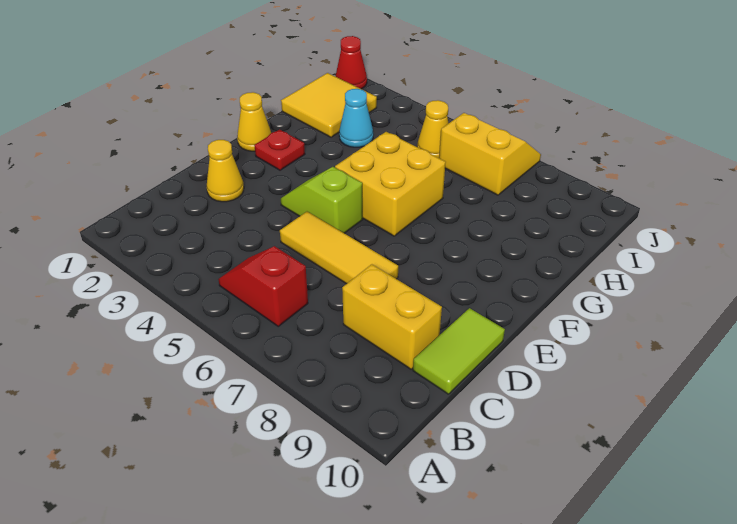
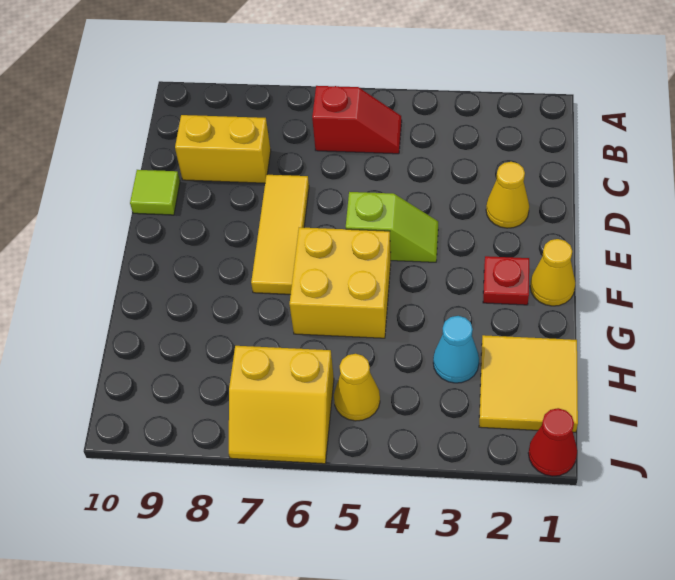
lime tile C10:D10 level 1 -> lime tile D10 level 1
yellow tile D5:D7 level 1 -> yellow tile D7:F7 level 1

